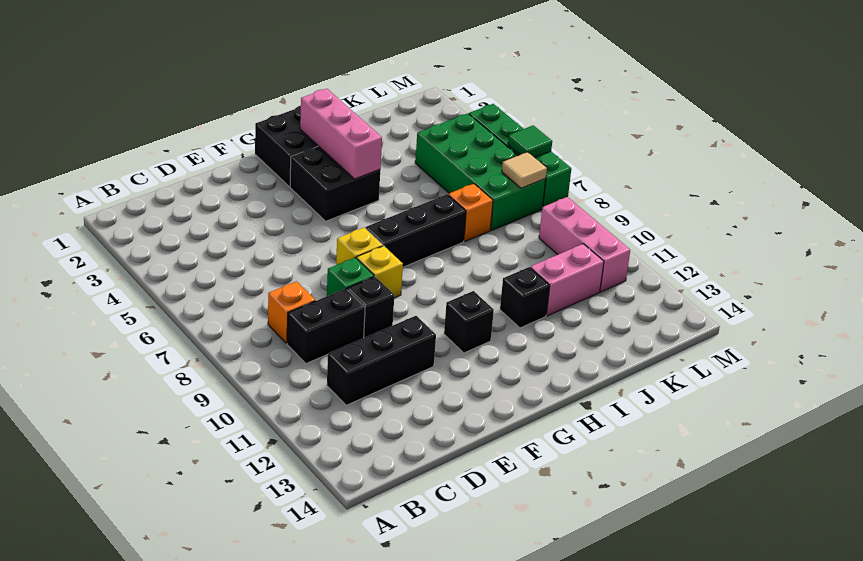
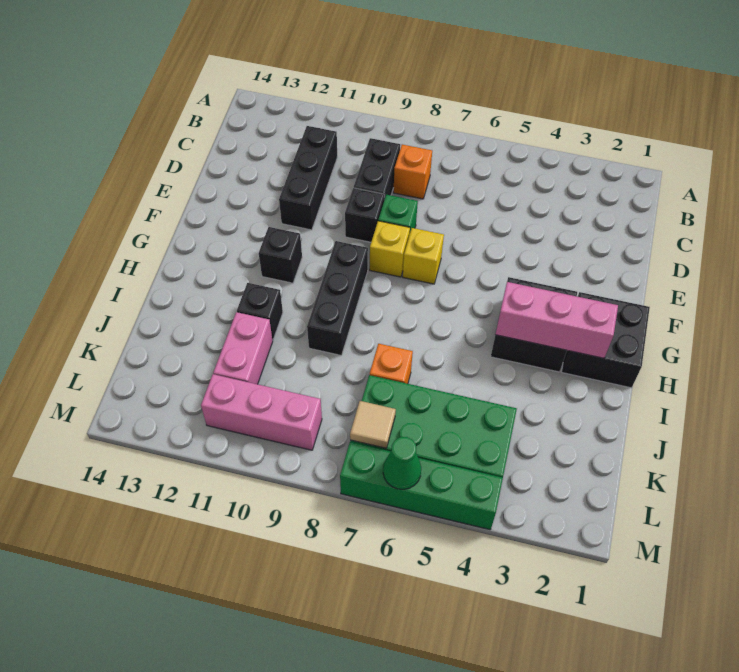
black brick G7:I7 level 1 -> black brick G9:I9 level 1
green tile M6 level 2 -> green cone M6 level 2

